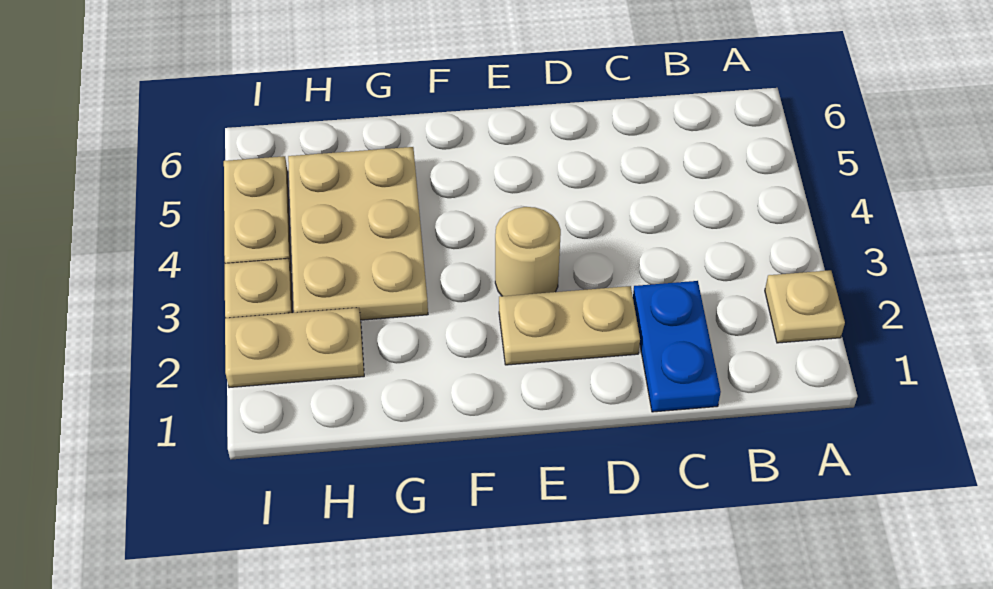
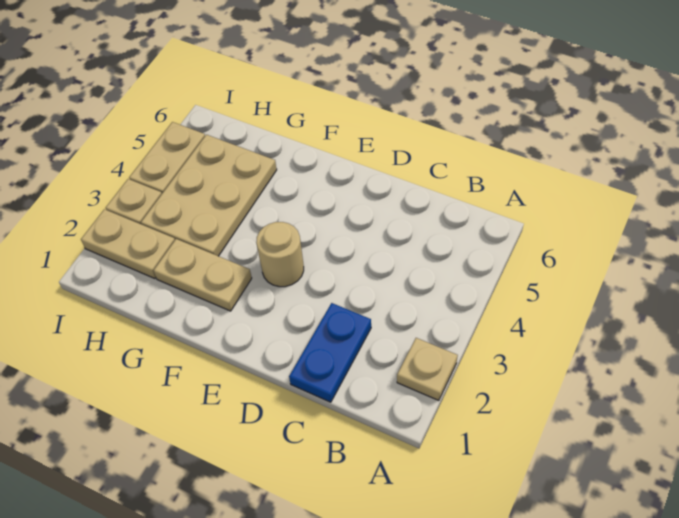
tan plate D2:E2 level 1 -> tan plate F2:G2 level 1

